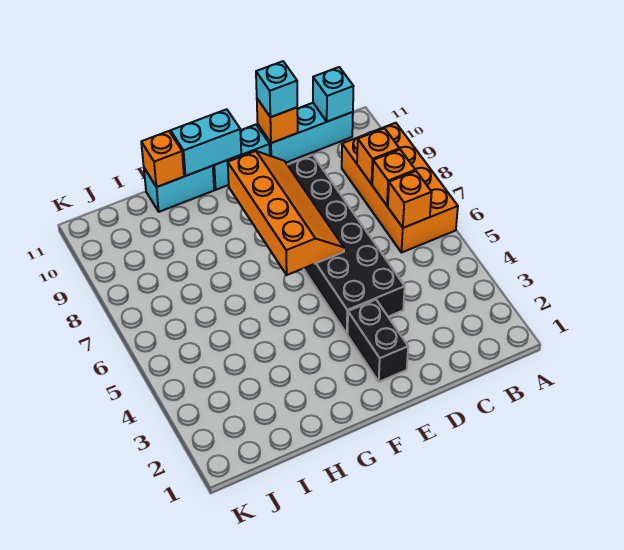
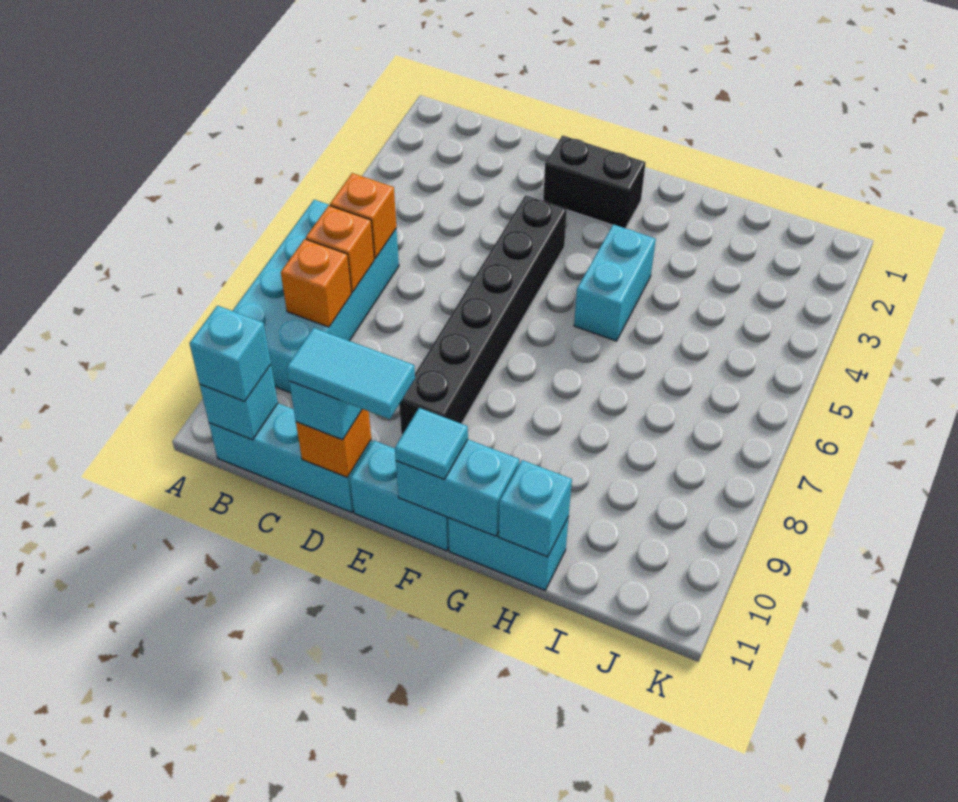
orange brick A6:B9 level 1 -> cyan brick A6:B9 level 1
none -> cyan brick B11 level 3
black brick D4:E9 level 1 -> black brick E4:E9 level 1
none -> cyan tile D11:E11 level 4
black brick E2:E3 level 1 -> black brick E2:F2 level 1
orange slope E6:F9 level 2 top F -> none
none -> cyan tile F11 level 3
none -> cyan brick G4:G5 level 1
orange brick H11 level 2 -> cyan brick H11 level 2

